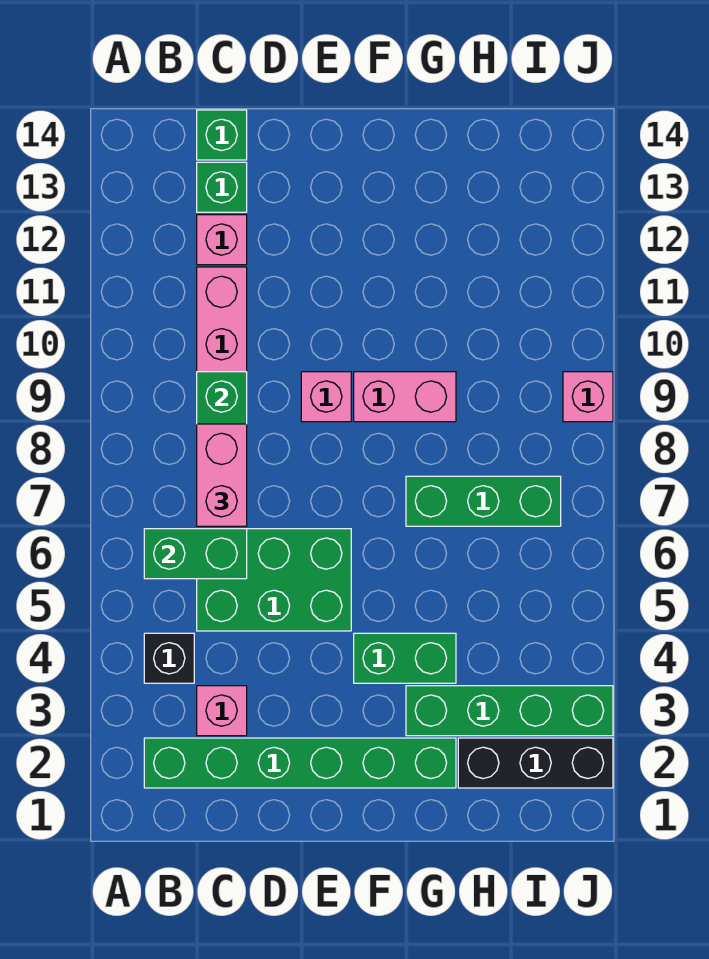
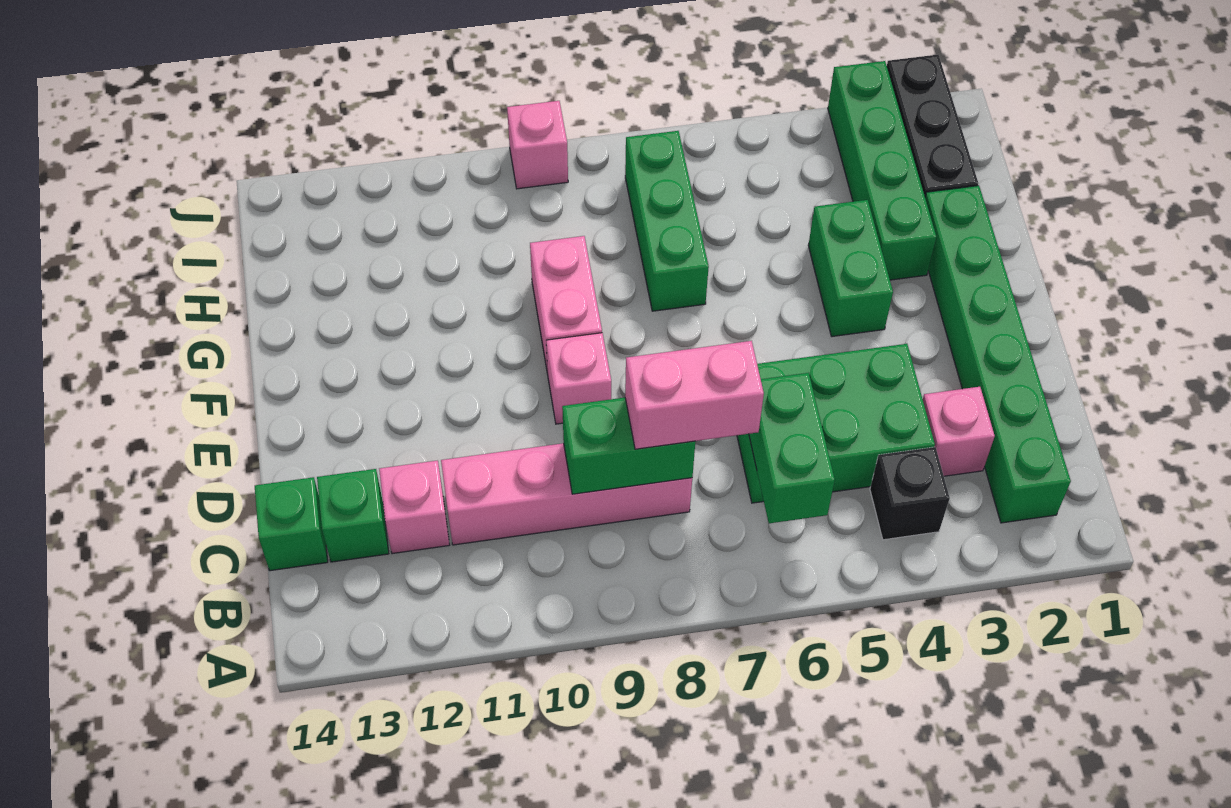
green brick C5:E6 level 1 -> green brick C4:D6 level 1

